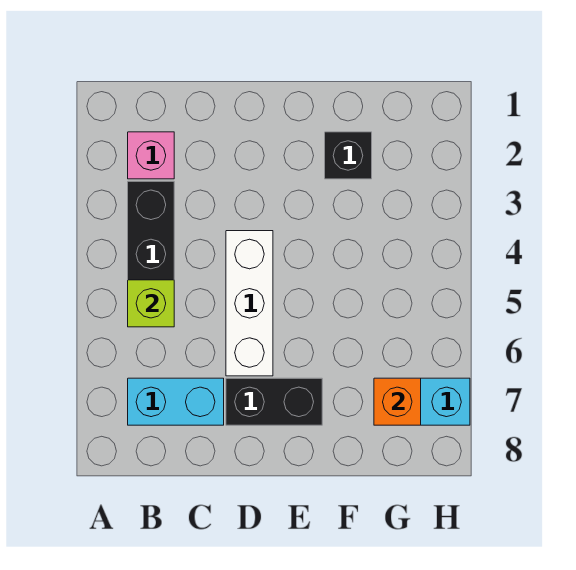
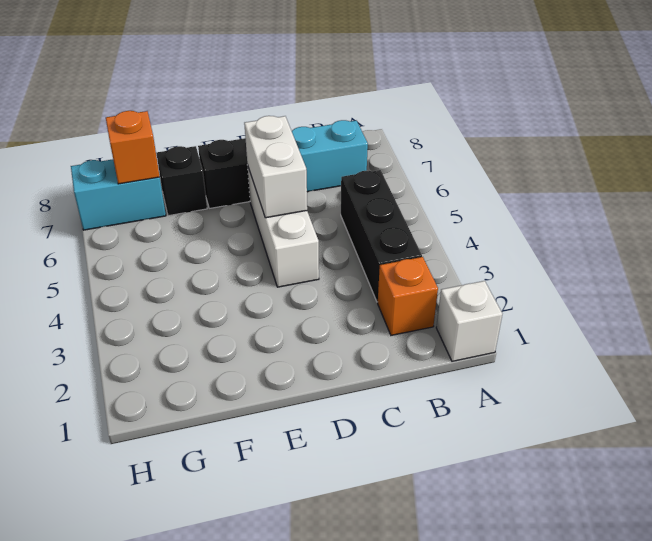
none -> white brick A1 level 1
pink brick B2 level 1 -> orange brick B2 level 1
lime brick B5 level 2 -> none
none -> white brick D5:D6 level 2
black brick F2 level 1 -> black brick F7 level 1

